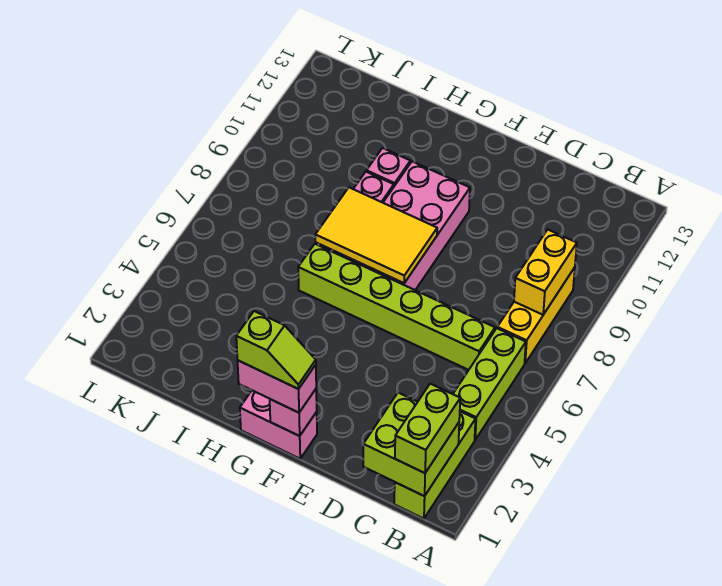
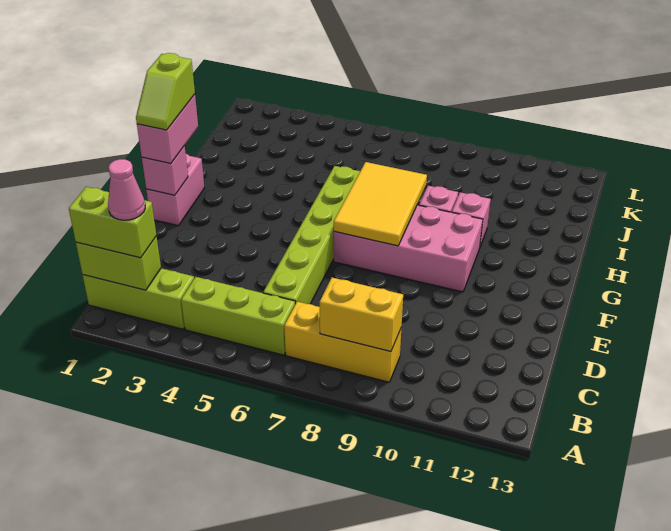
lime brick B1:C2 level 2 -> lime brick B1:B2 level 2
none -> pink cone B2 level 4

